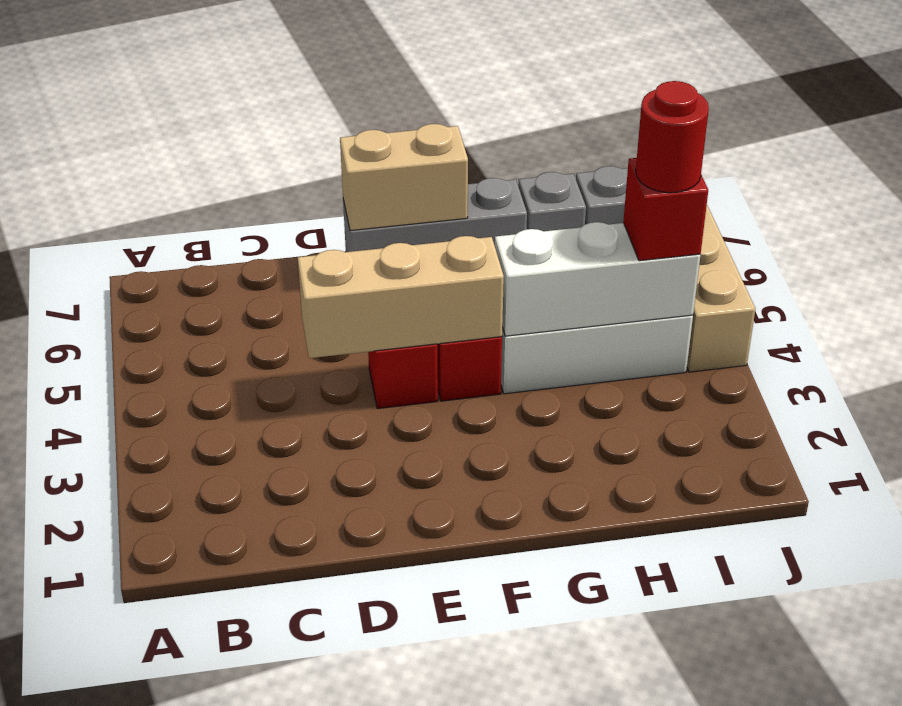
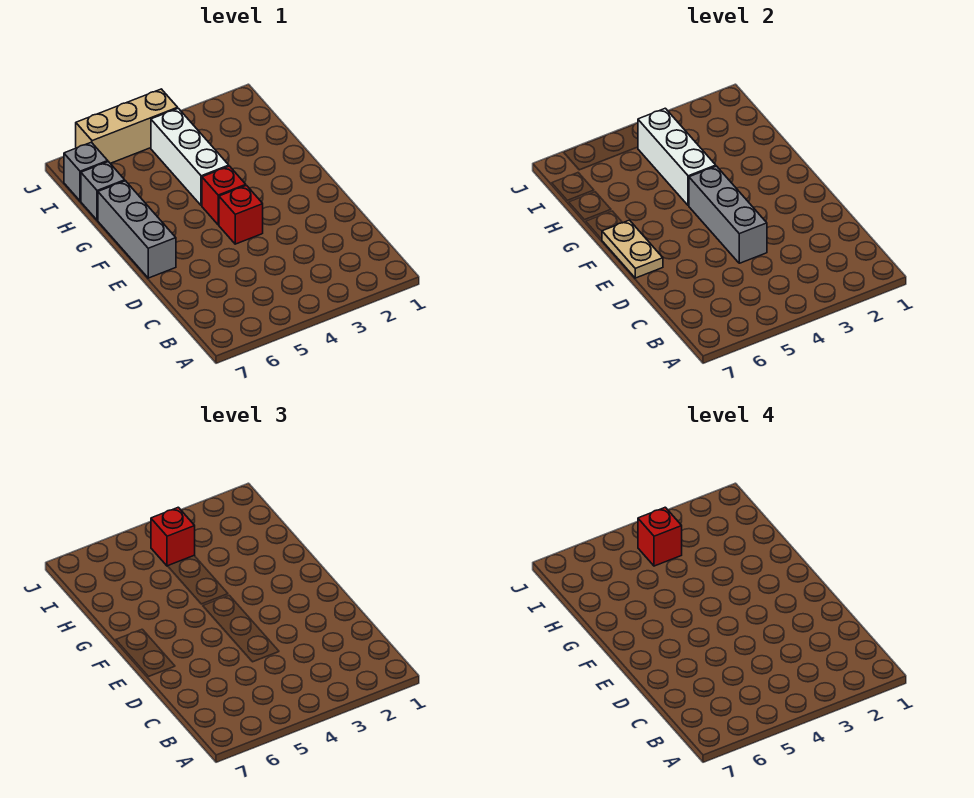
tan brick D4:F4 level 2 -> grey brick D4:F4 level 2
tan brick E7:F7 level 2 -> tan plate E7:F7 level 2
red round brick I4 level 4 -> red brick I4 level 4

